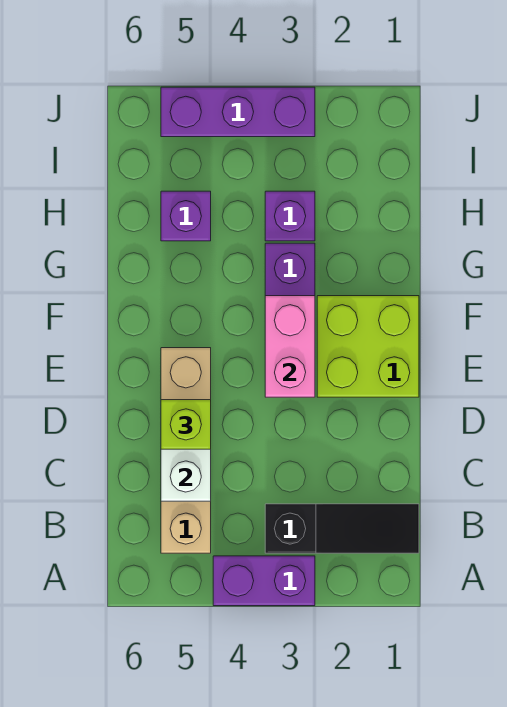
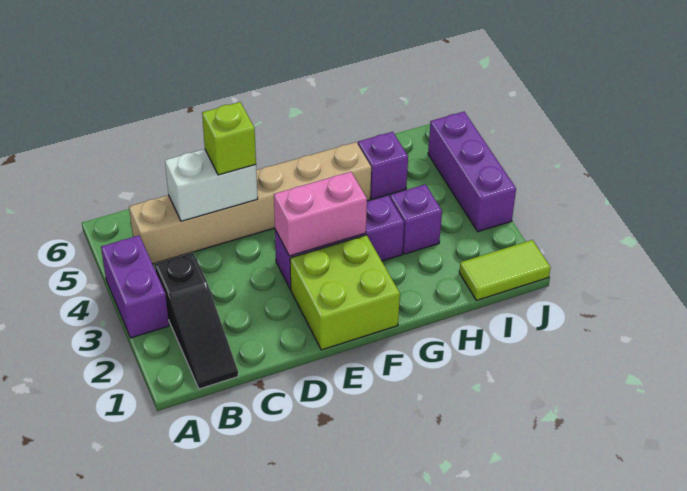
tan brick B5:E5 level 1 -> tan brick B5:G5 level 1
none -> lime tile I1:J1 level 1

